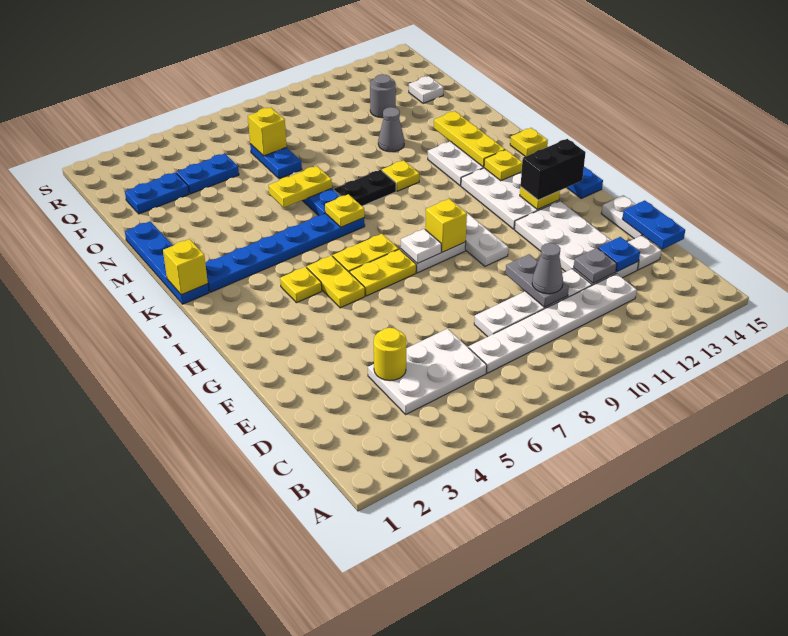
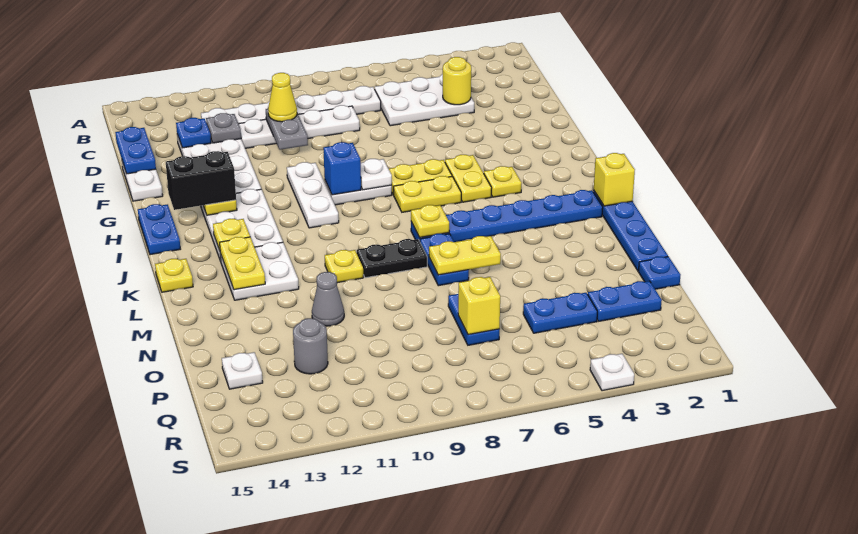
grey cone D10 level 3 -> yellow cone D10 level 3
white plate D14 level 1 -> white plate S4 level 1
yellow brick H9 level 2 -> blue brick H9 level 2
yellow plate K13:M13 level 2 -> yellow plate K13:L13 level 2
none -> blue plate O1 level 1

